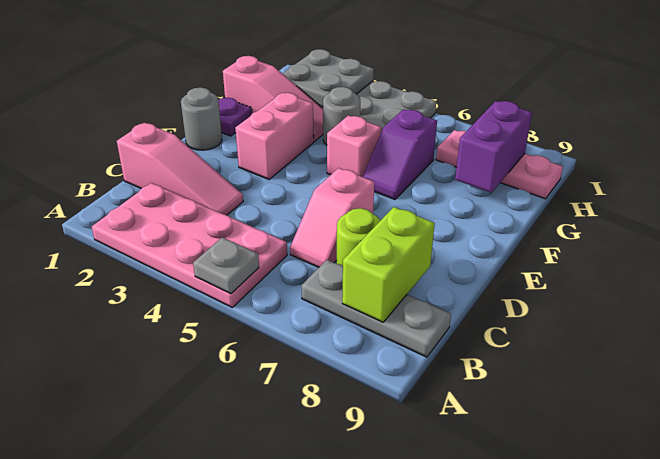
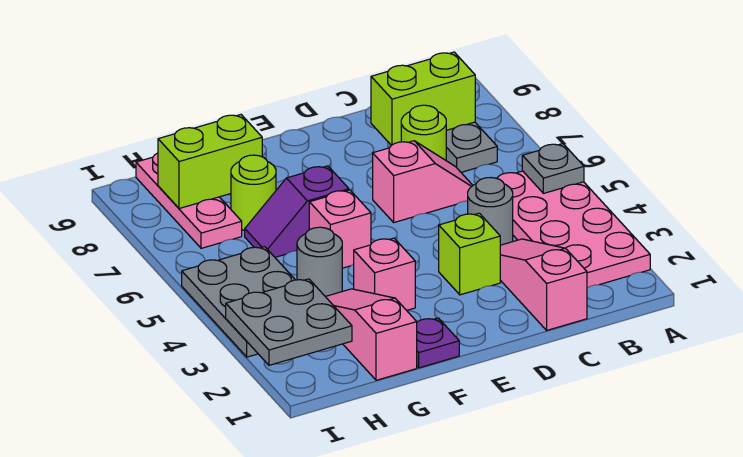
none -> lime brick D3 level 1
grey round brick E1 level 1 -> grey round brick C4 level 1
pink brick E3:F3 level 1 -> pink brick F3 level 1
purple slope F6:G6 level 1 top G -> purple slope F6:G6 level 1 top F
none -> lime round brick G7 level 1
purple brick G8:H8 level 2 -> lime brick G8:H8 level 2

